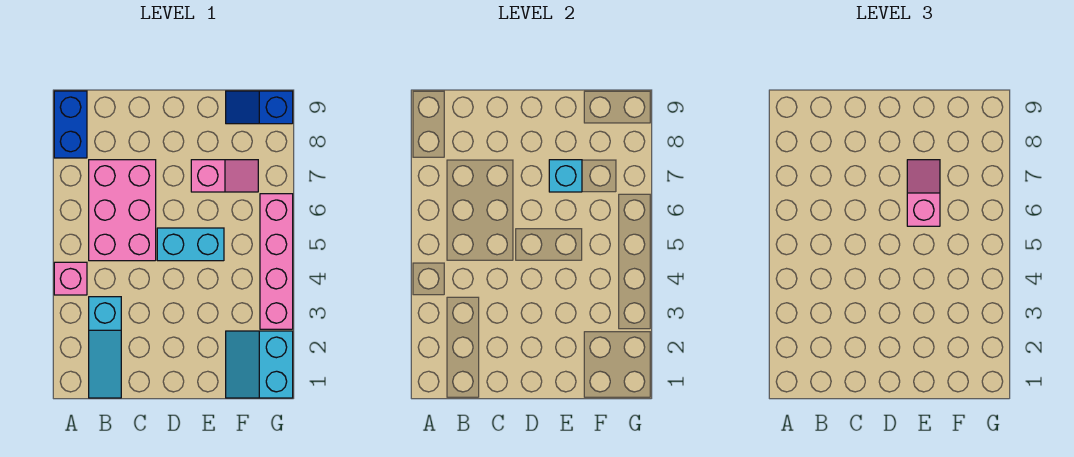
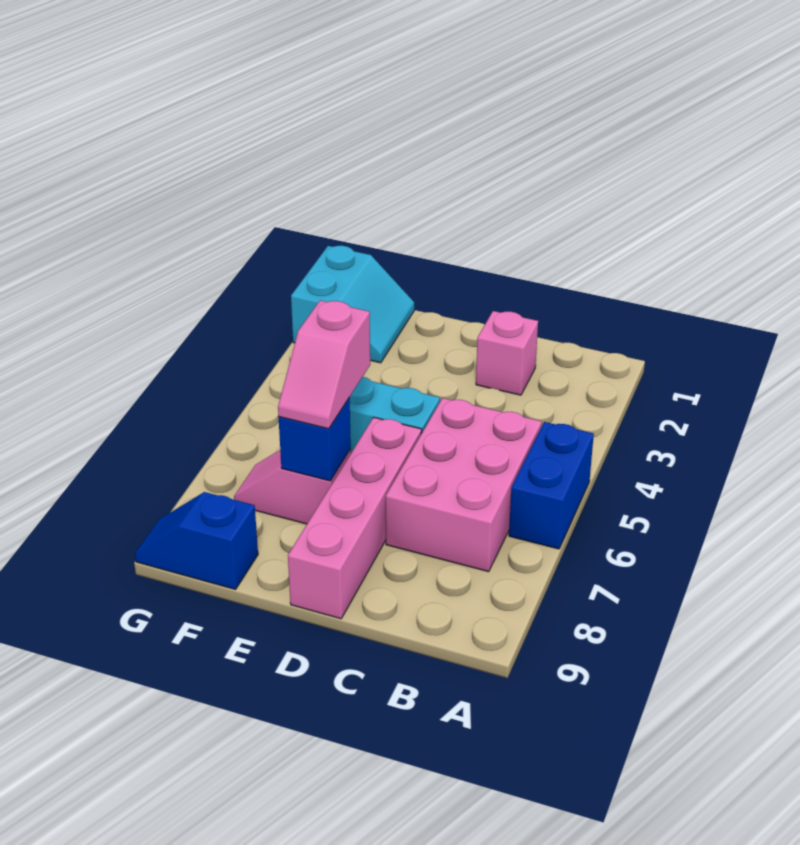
pink brick A4 level 1 -> pink brick C2 level 1
blue brick A8:A9 level 1 -> blue brick A5:A6 level 1
cyan slope B1:B3 level 1 top 3 -> none
cyan brick E7 level 2 -> blue brick E7 level 2
blue slope F9:G9 level 1 top G -> blue slope F9:G9 level 1 top F
pink brick G3:G6 level 1 -> pink brick D6:D9 level 1

